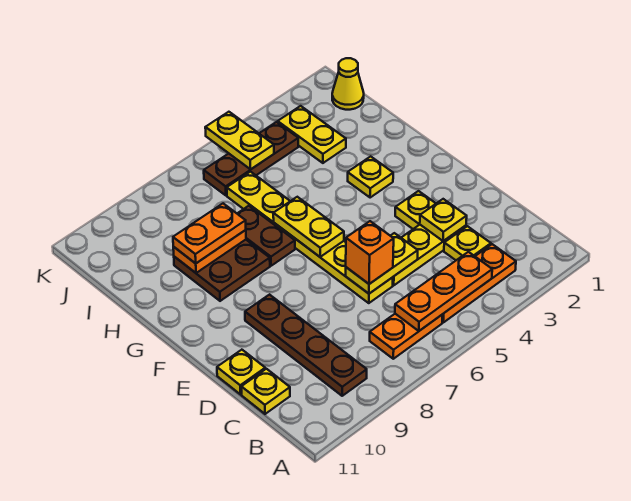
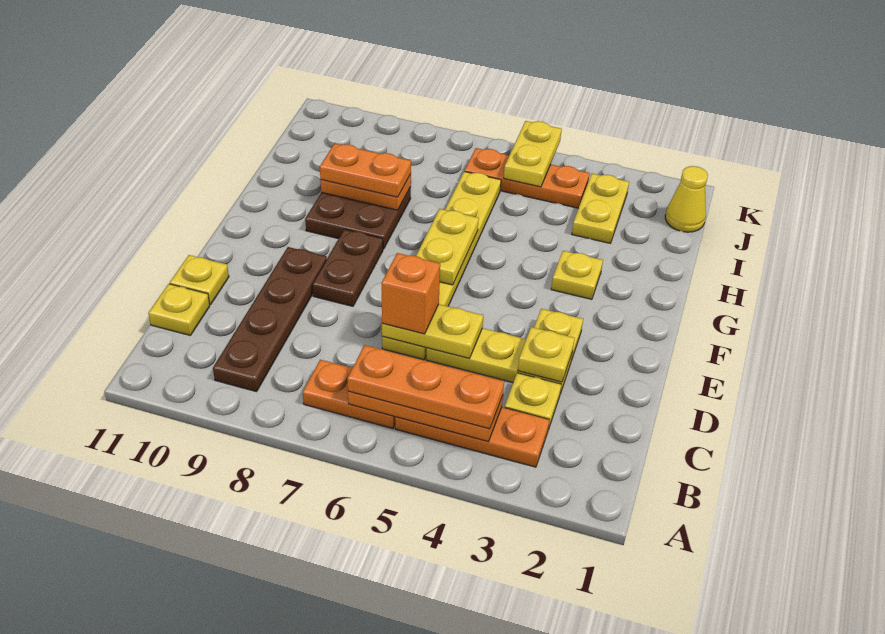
none -> orange plate B4:B6 level 3
brown plate G7:H7 level 1 -> brown plate E8:F8 level 1
brown plate J4:J6 level 1 -> orange plate J4:J6 level 1

